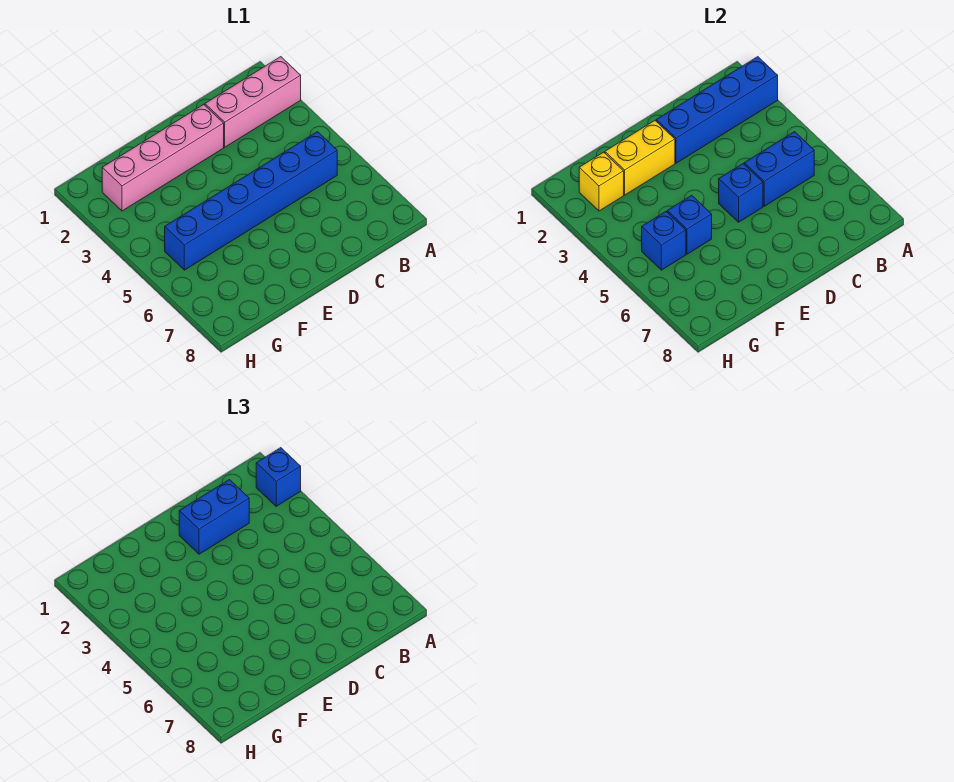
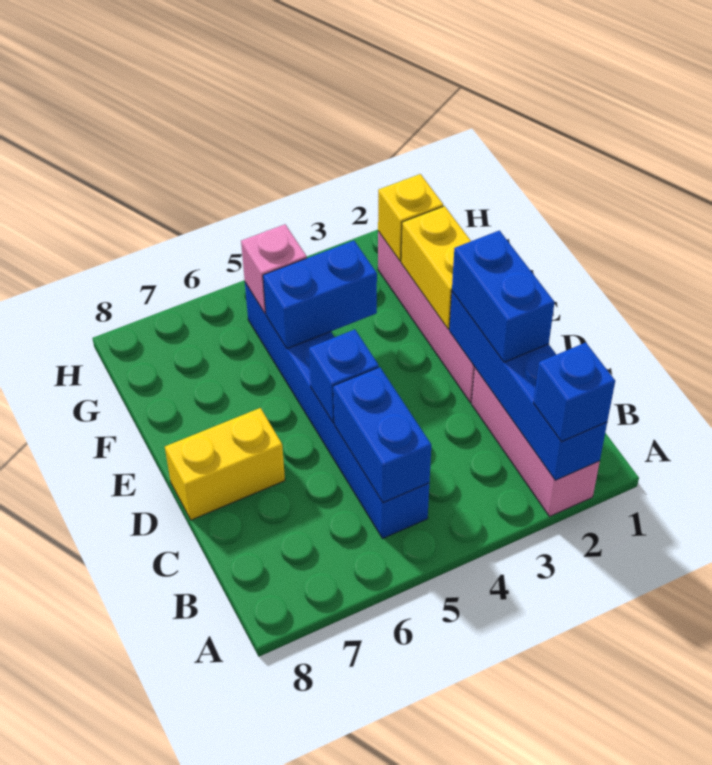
none -> yellow brick D7:D8 level 1
blue brick F5 level 2 -> blue brick F4:F5 level 2
blue brick G5 level 2 -> pink brick G5 level 2

